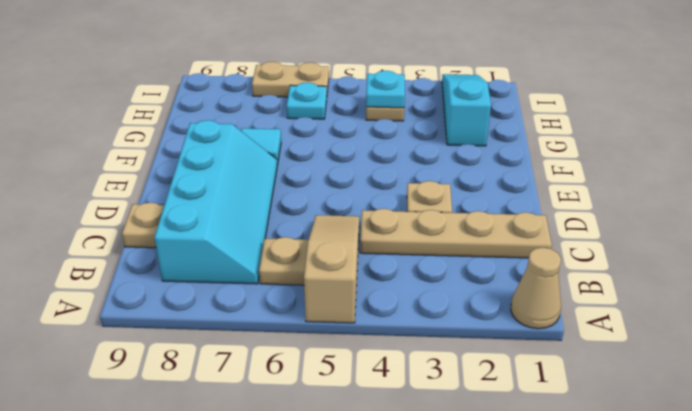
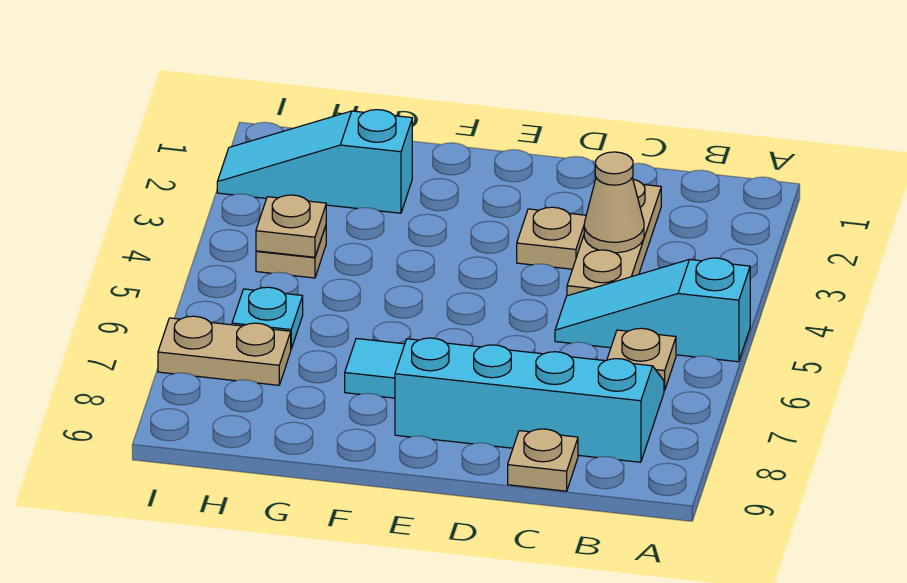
tan cone A1 level 1 -> tan cone C3 level 2
tan slope A5:C5 level 1 top A -> cyan slope A5:C5 level 1 top A
tan plate C1:C4 level 1 -> tan plate C2:C4 level 1
cyan plate H4 level 2 -> tan plate H4 level 2
tan plate I6:I7 level 1 -> tan plate H7:I7 level 1

